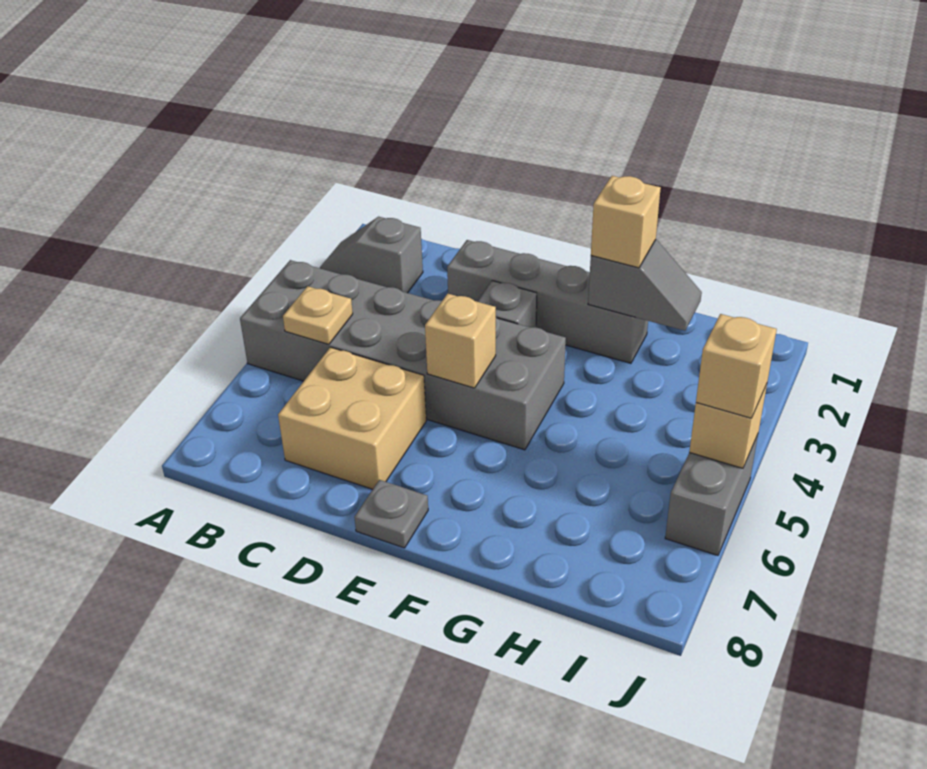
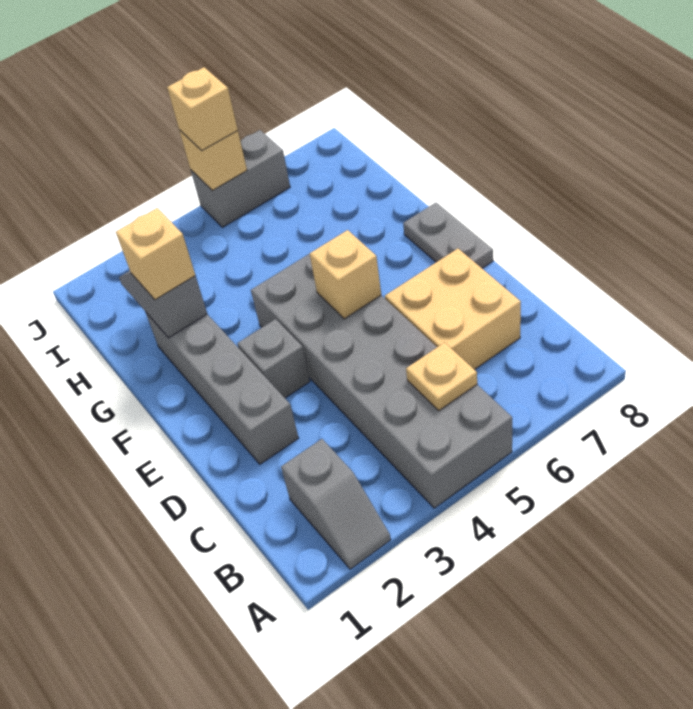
grey plate E8 level 1 -> grey plate E8:F8 level 1

